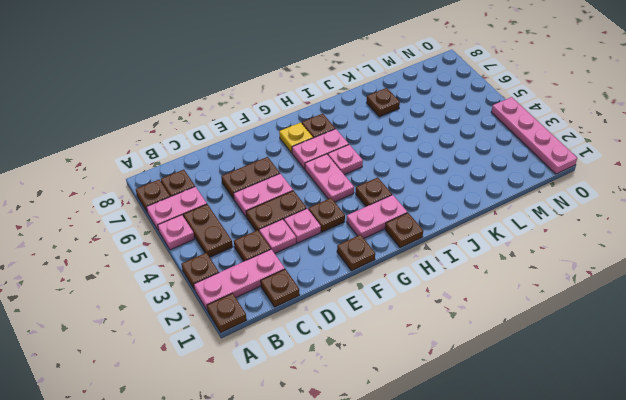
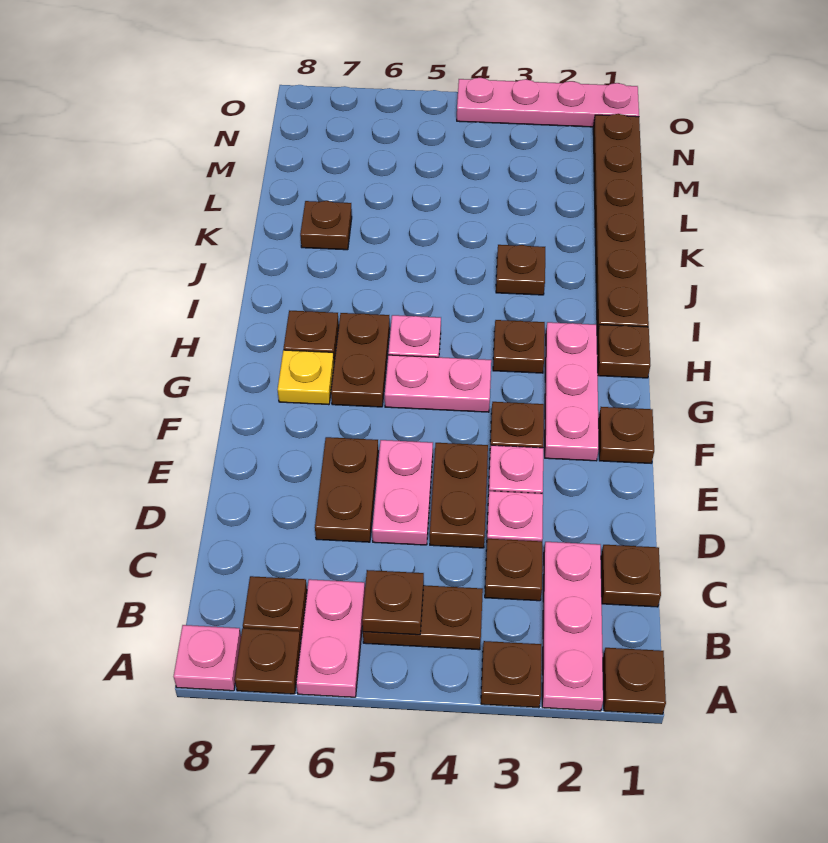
pink plate A5 level 1 -> pink plate A8 level 1
none -> brown plate B5 level 2
pink plate G2:H2 level 1 -> pink plate F2:H2 level 1
pink plate G6:H6 level 1 -> brown plate G6:H6 level 1
none -> brown plate I1:N1 level 1
none -> brown plate J3 level 1

